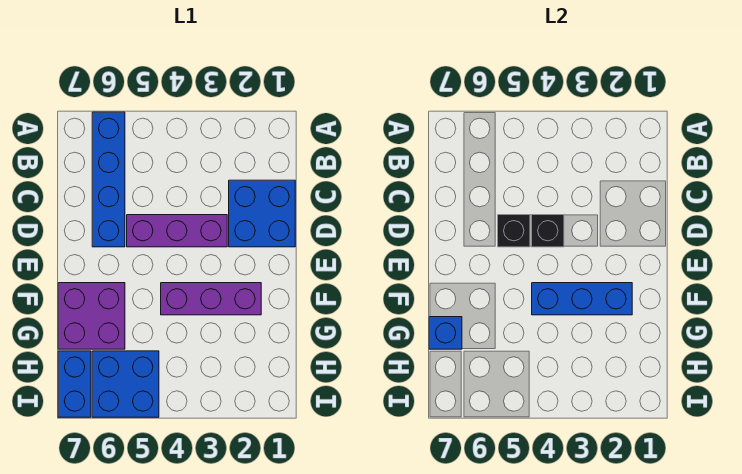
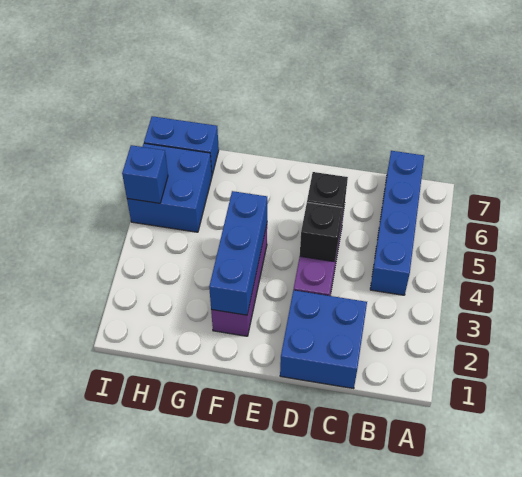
blue brick A6:D6 level 1 -> blue brick B4:B7 level 1
purple brick F6:G7 level 1 -> none
blue brick G7 level 2 -> blue brick I5 level 2

